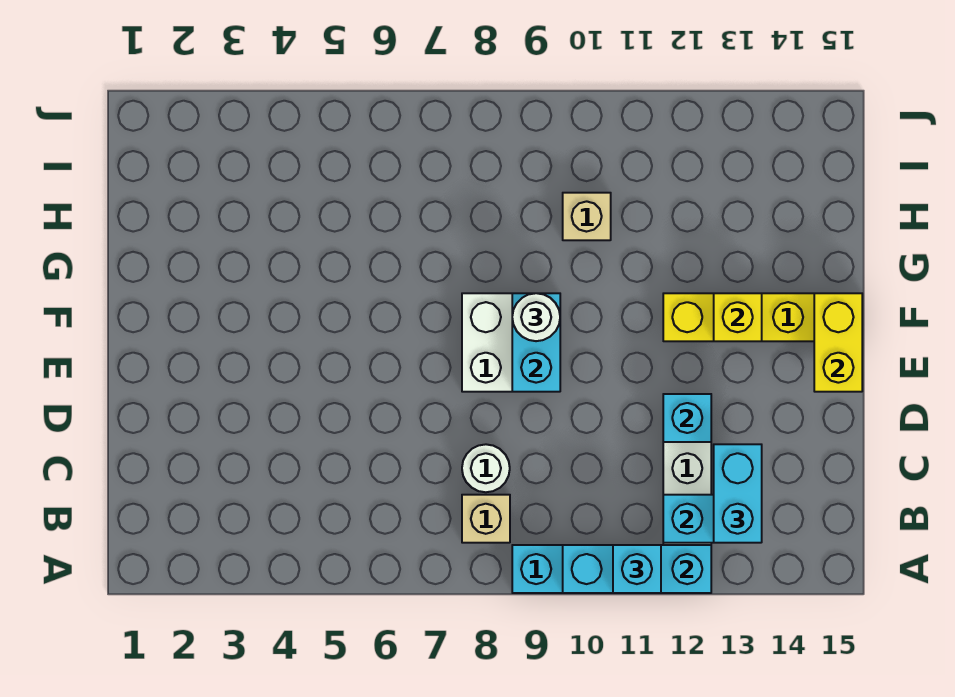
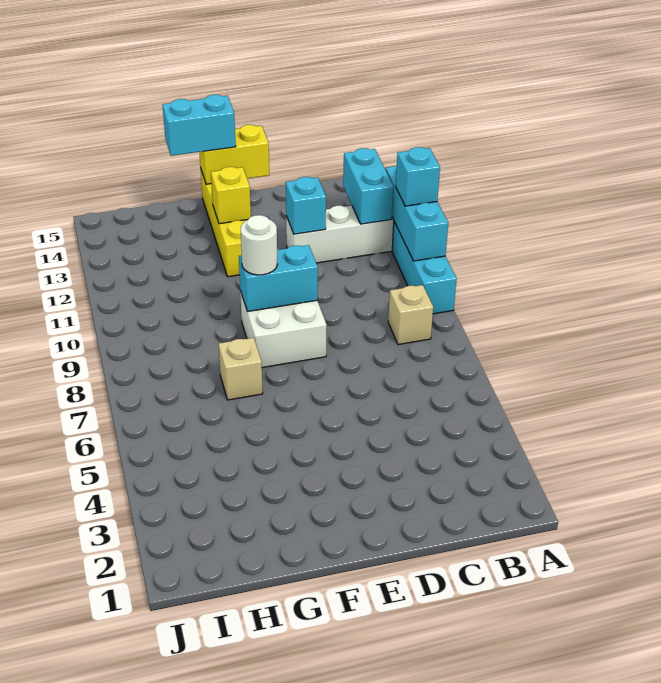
cyan brick B13:C13 level 3 -> cyan brick F15:G15 level 3
white round brick C8 level 1 -> none
tan brick H10 level 1 -> tan brick G7 level 1

